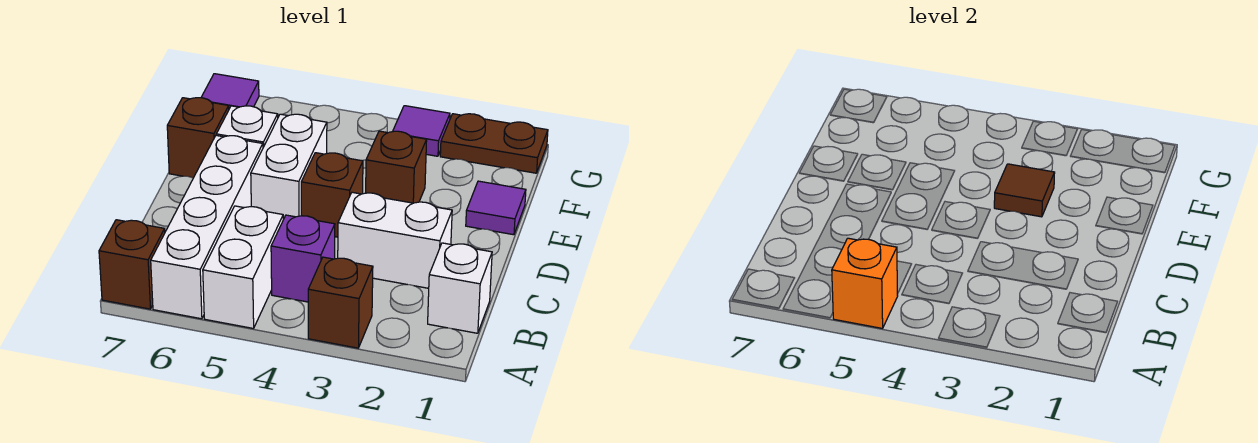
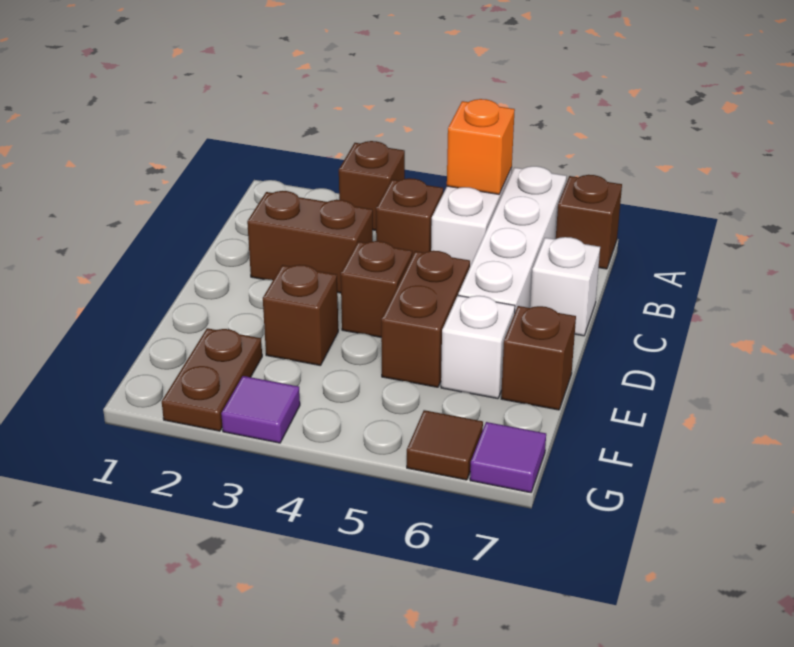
white brick B1 level 1 -> white brick C7 level 1
purple brick B4 level 1 -> brown brick B4 level 1
white brick C2:C3 level 1 -> brown brick C2:C3 level 1
white brick D5:E5 level 1 -> brown brick D5:E5 level 1
purple tile E1 level 1 -> none
brown tile E3 level 2 -> brown tile G6 level 1
brown plate G1:G2 level 1 -> brown plate F2:G2 level 1

